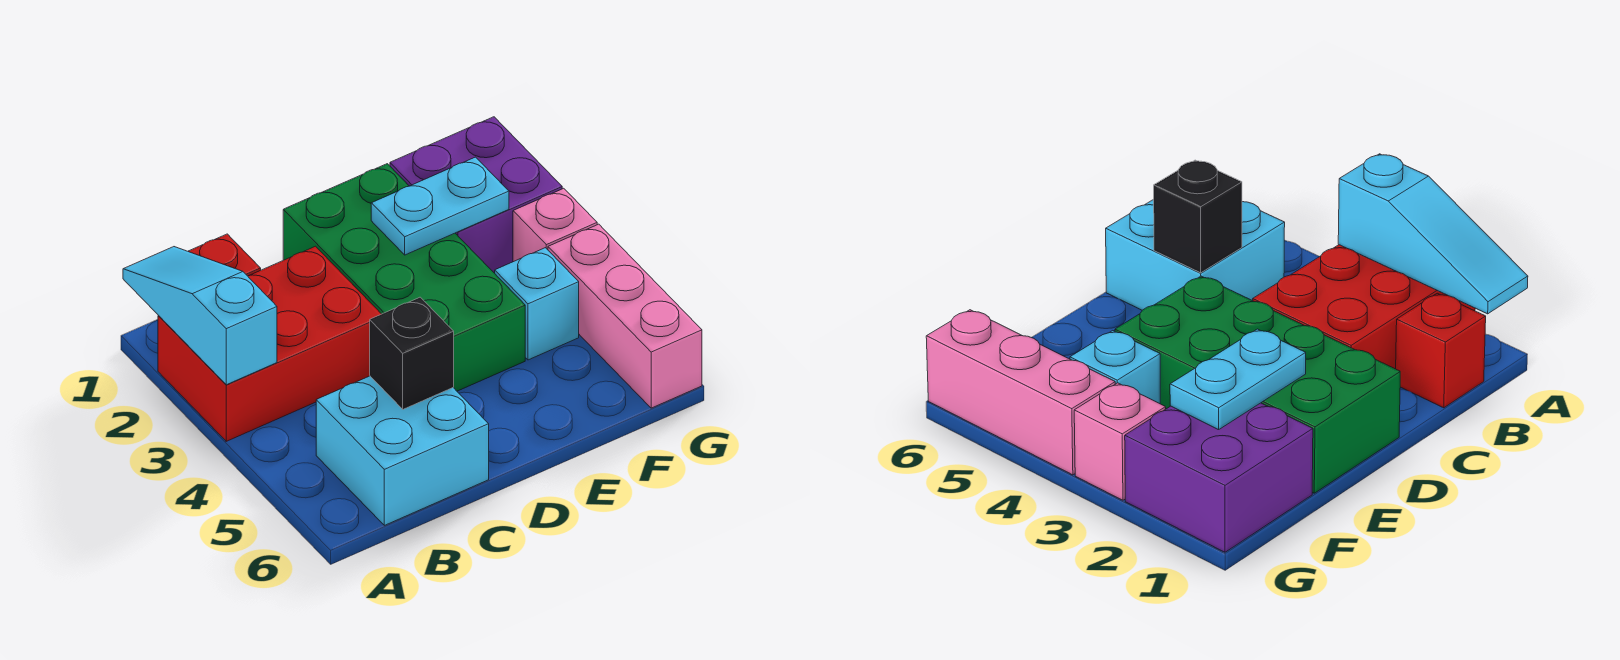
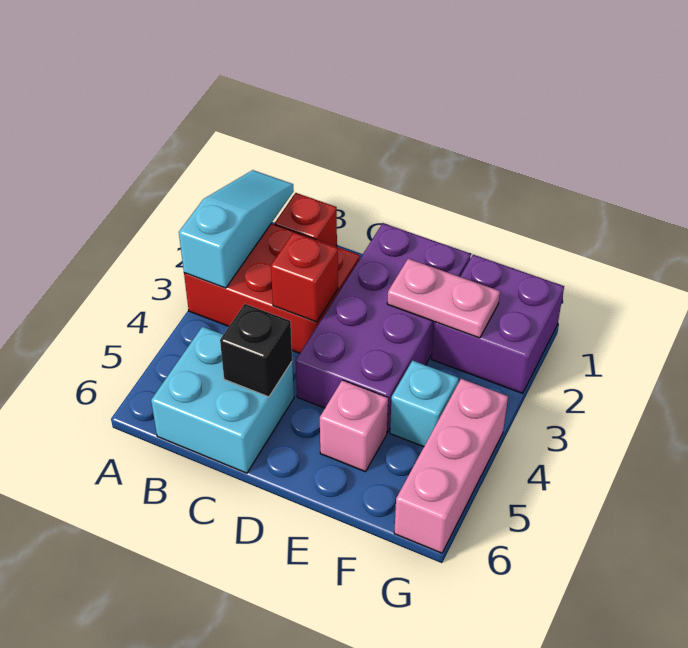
none -> red brick C3 level 2
green brick D1:E4 level 1 -> purple brick D1:E4 level 1
cyan plate E2:F2 level 2 -> pink plate E2:F2 level 2
pink brick G3 level 1 -> pink brick E5 level 1

